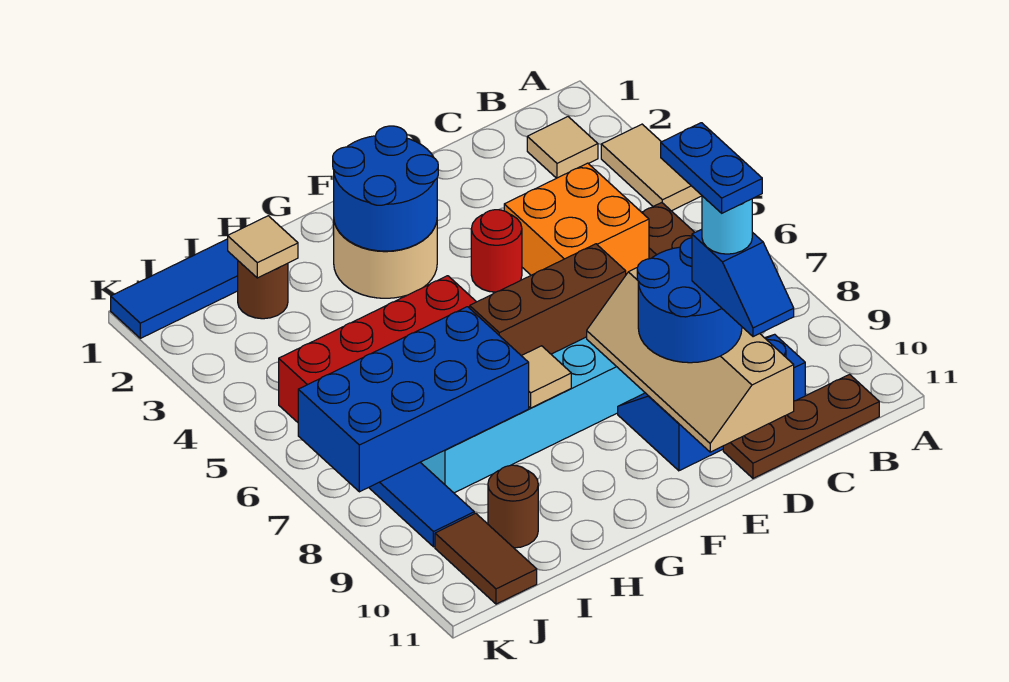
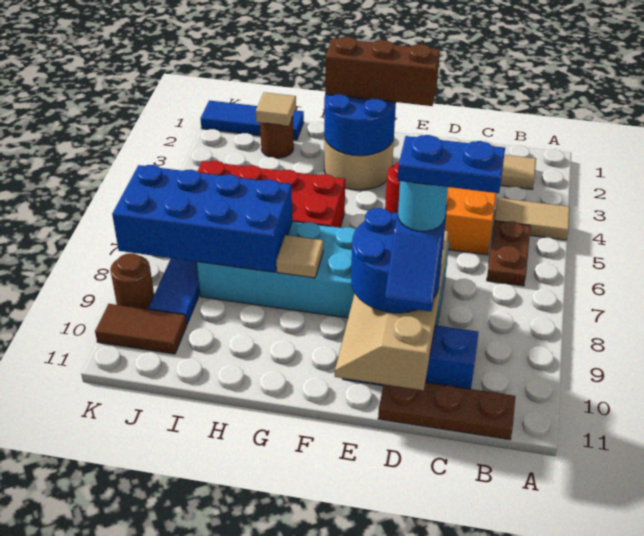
tan tile A3:A4 level 1 -> tan tile A4:B4 level 1
blue plate D9:D10 level 6 -> blue plate C10:D10 level 6
brown brick E7:G7 level 2 -> brown brick E2:G2 level 3
brown round brick I10 level 1 -> brown round brick K9 level 1
brown tile J10:J11 level 1 -> brown tile J10:K10 level 1

